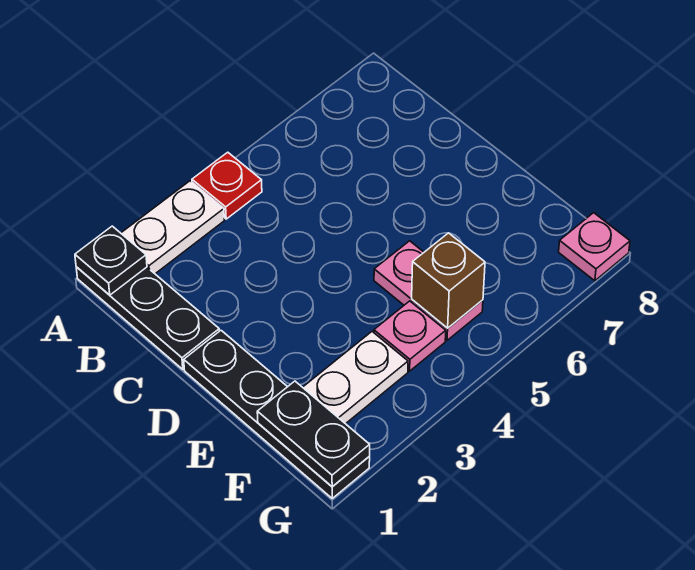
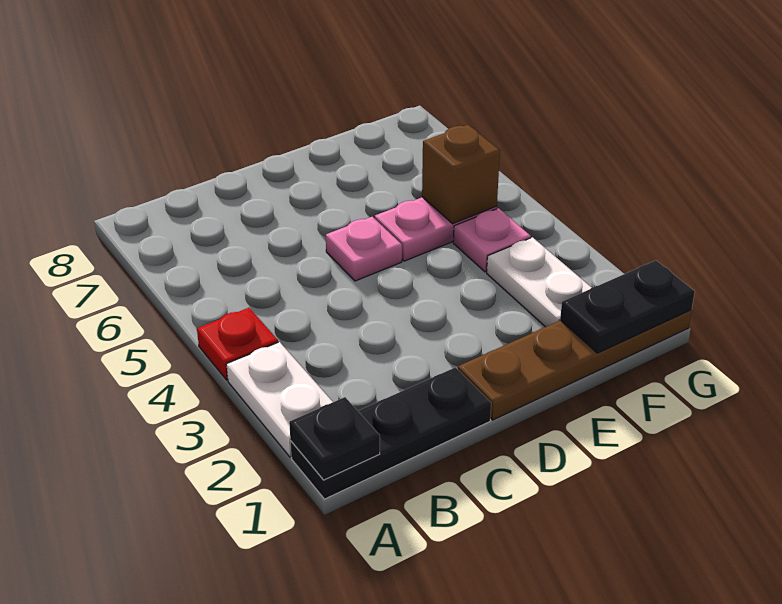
black plate D1:G1 level 1 -> brown plate D1:G1 level 1
pink plate G8 level 1 -> pink plate D5 level 1

